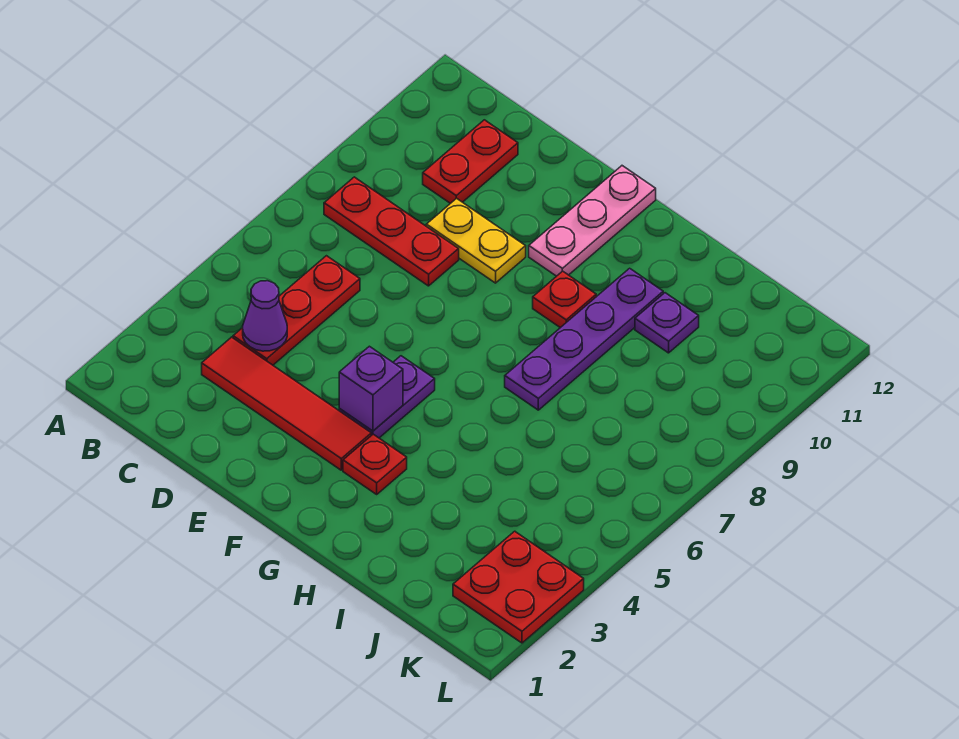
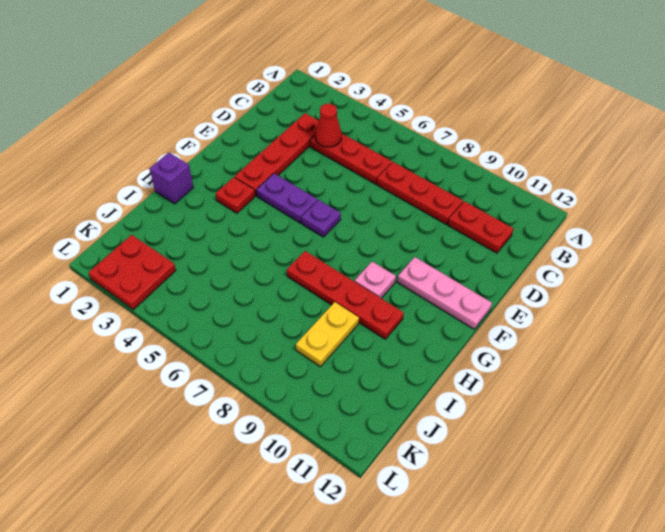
red plate B8:D8 level 1 -> red plate C7:C9 level 1
red tile C3:F3 level 1 -> red plate C3:F3 level 1
purple cone C4 level 2 -> red cone C4 level 2
yellow plate D9:E9 level 1 -> yellow plate I9:J9 level 1
purple brick F4 level 2 -> purple brick H1 level 1
red plate G9 level 1 -> pink plate G9 level 1
purple plate H7:H10 level 1 -> red plate H7:H10 level 1
purple plate I10 level 1 -> purple plate F6 level 1

